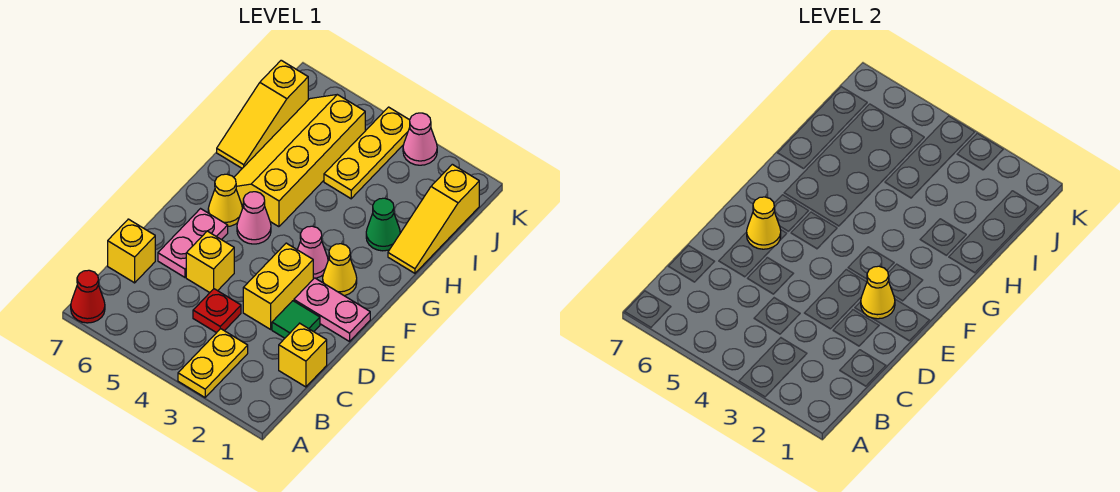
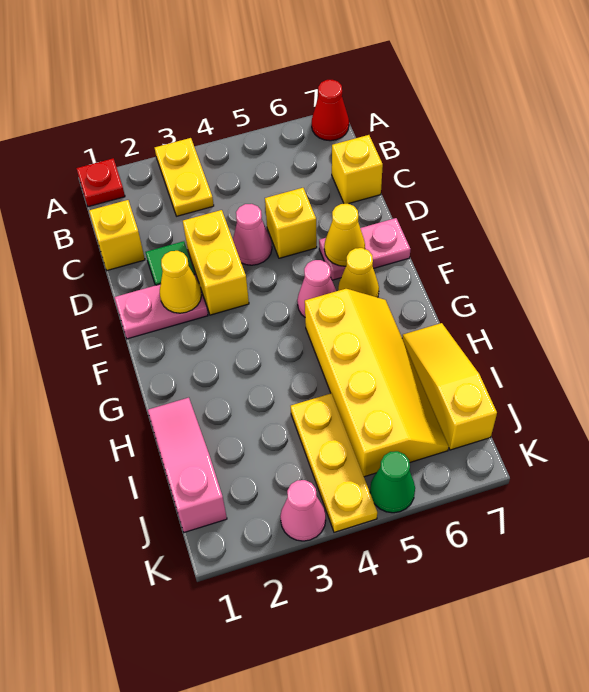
red plate C4 level 1 -> red plate A1 level 1
pink plate D6:E6 level 1 -> pink plate E6:E7 level 1
yellow cone F2 level 1 -> none
pink cone F3 level 1 -> pink cone D4 level 1
yellow slope H1:J1 level 1 top J -> pink slope H1:J1 level 1 top J
green cone H2 level 1 -> green cone K5 level 1

